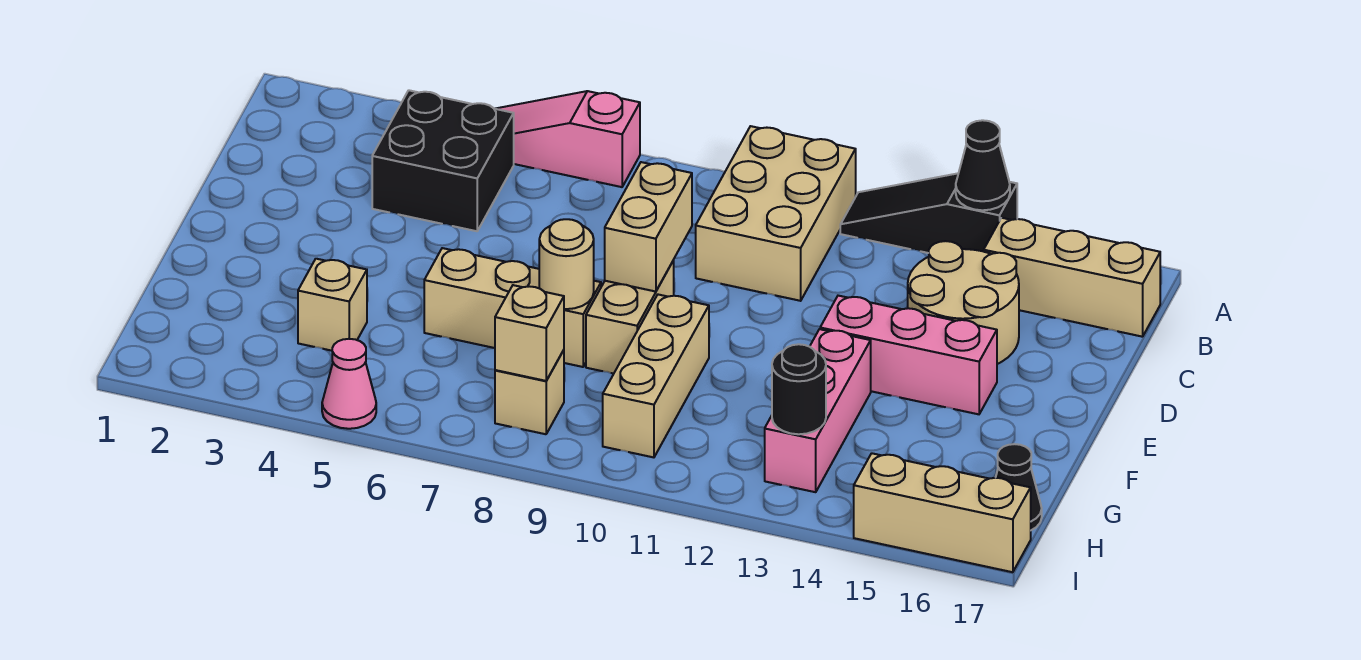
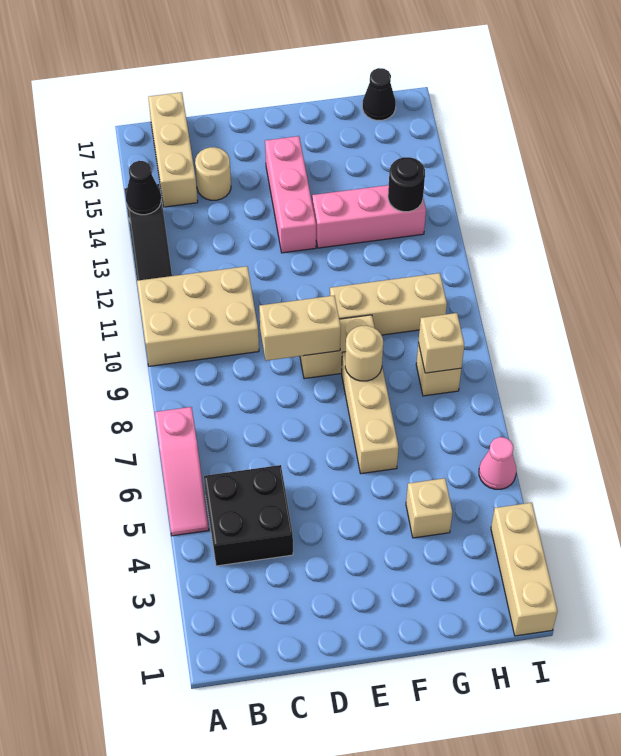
tan round brick C14:D15 level 1 -> tan round brick C15 level 1
tan brick I15:I17 level 1 -> tan brick I1:I3 level 1

